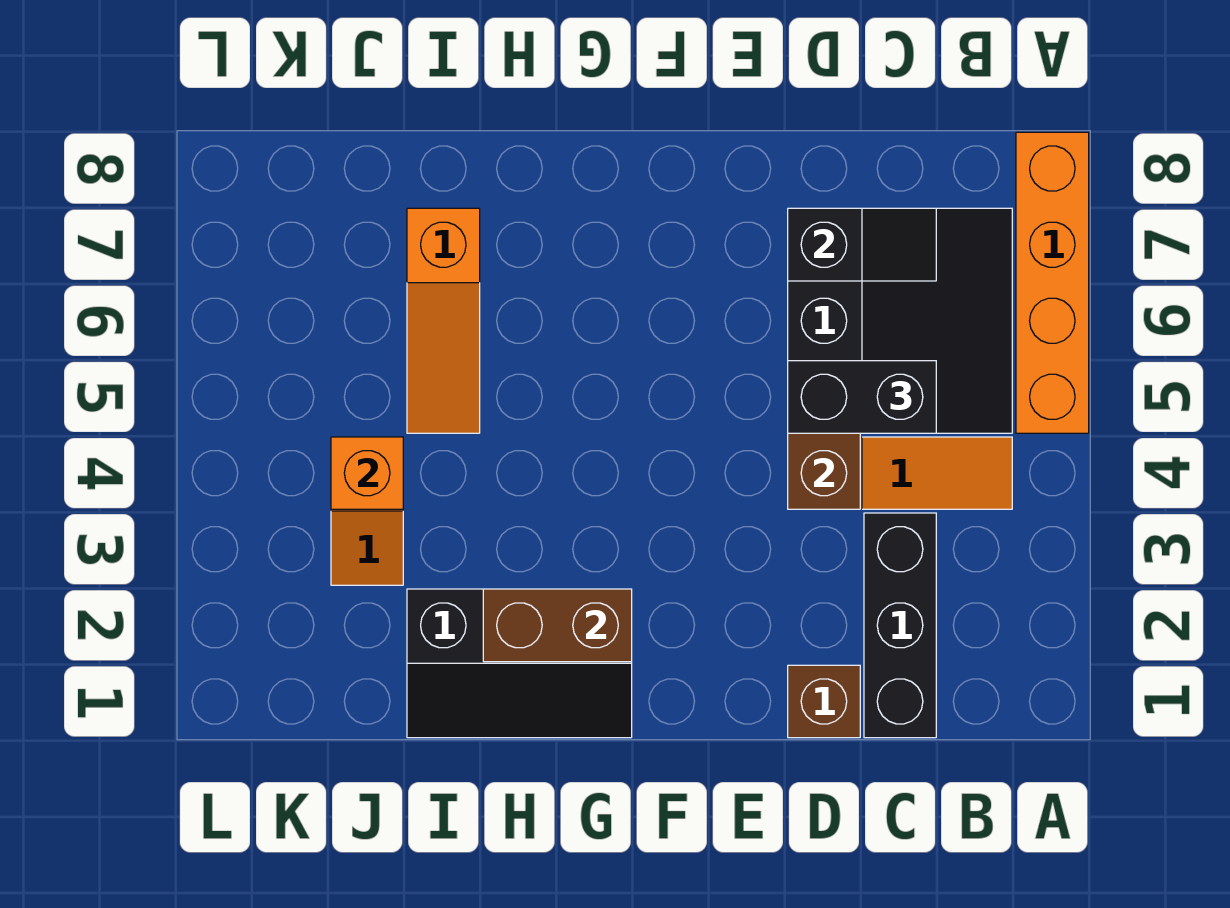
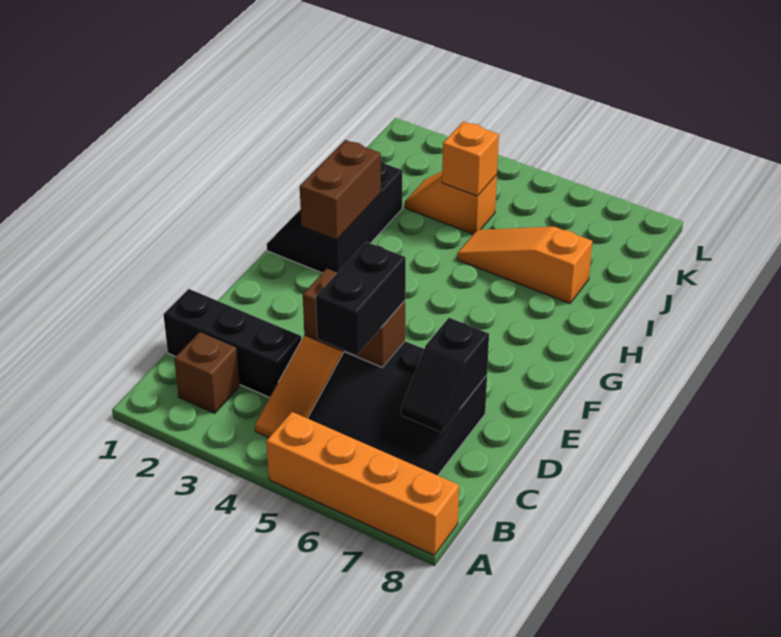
brown brick D1 level 1 -> brown brick B2 level 1

